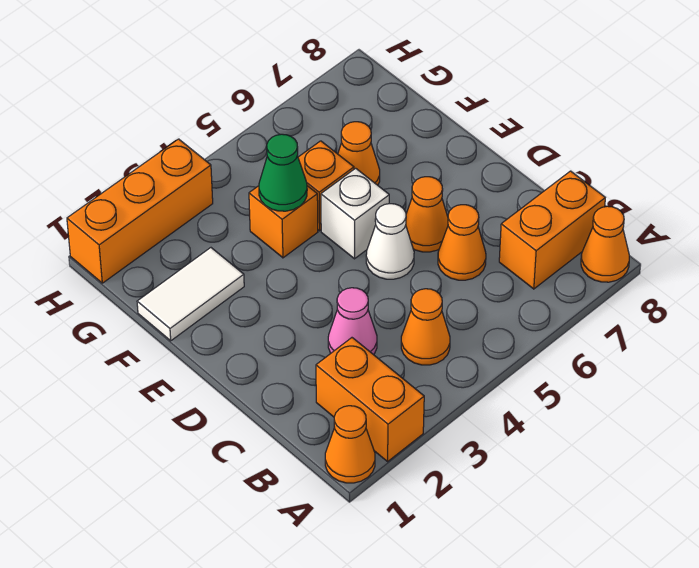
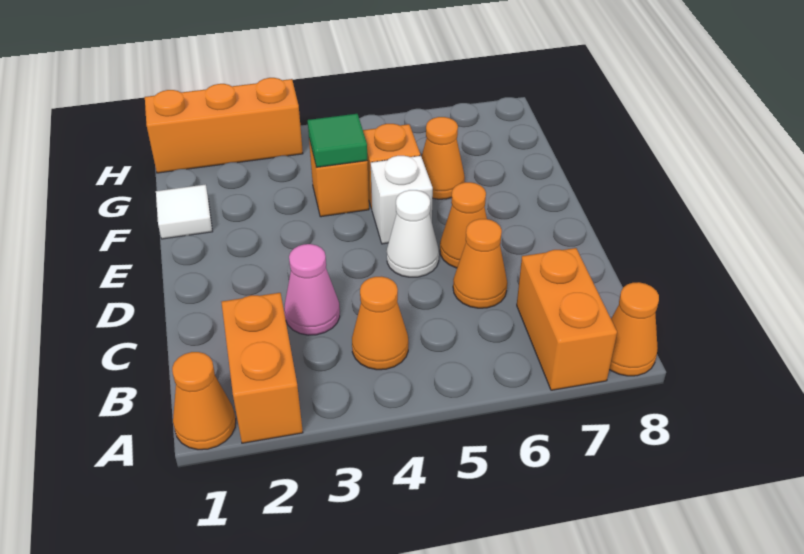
orange brick B7:B8 level 1 -> orange brick A7:B7 level 1
white tile F1:F2 level 1 -> white tile F1 level 1
green cone F4 level 2 -> green tile F4 level 2

